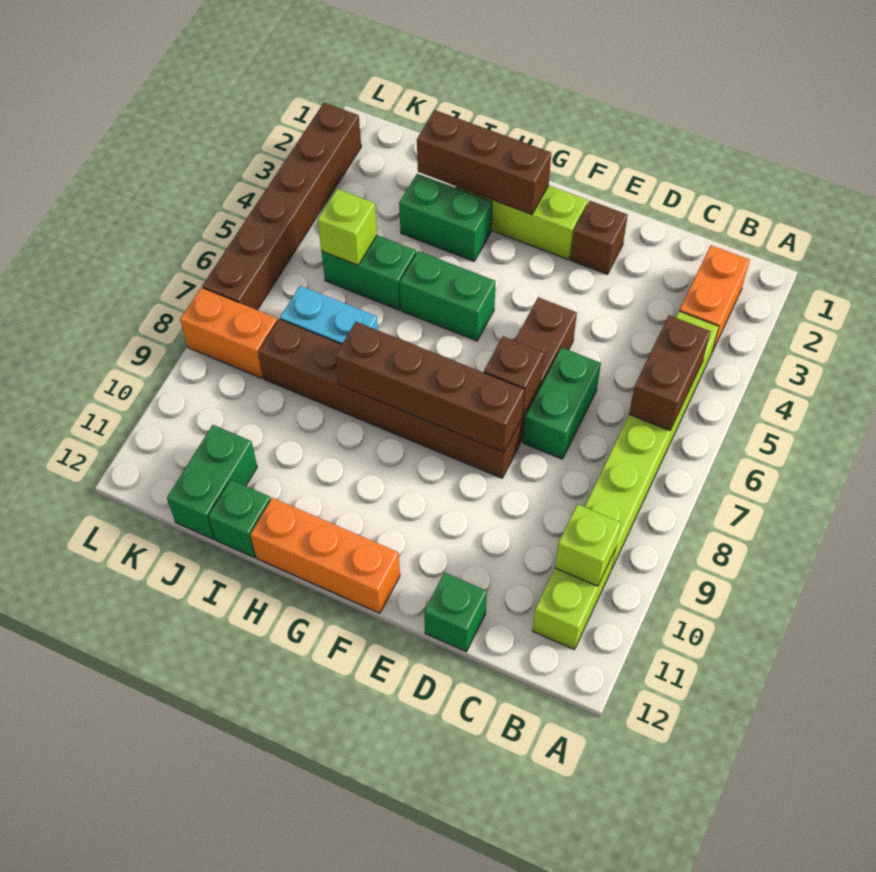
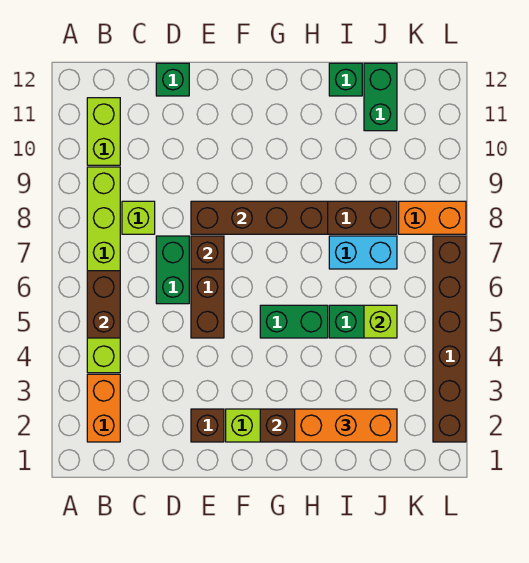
lime brick B10 level 2 -> lime brick C8 level 1
orange brick F12:H12 level 1 -> orange brick H2:J2 level 3
green brick H3:I3 level 1 -> none

